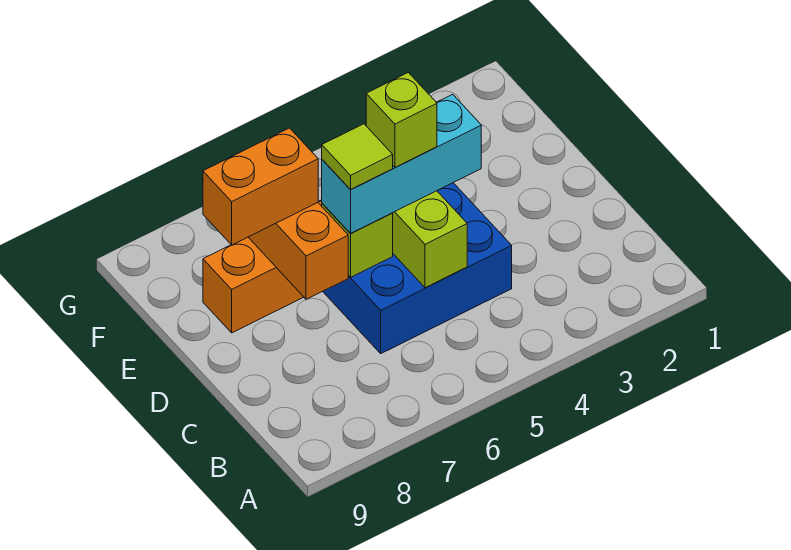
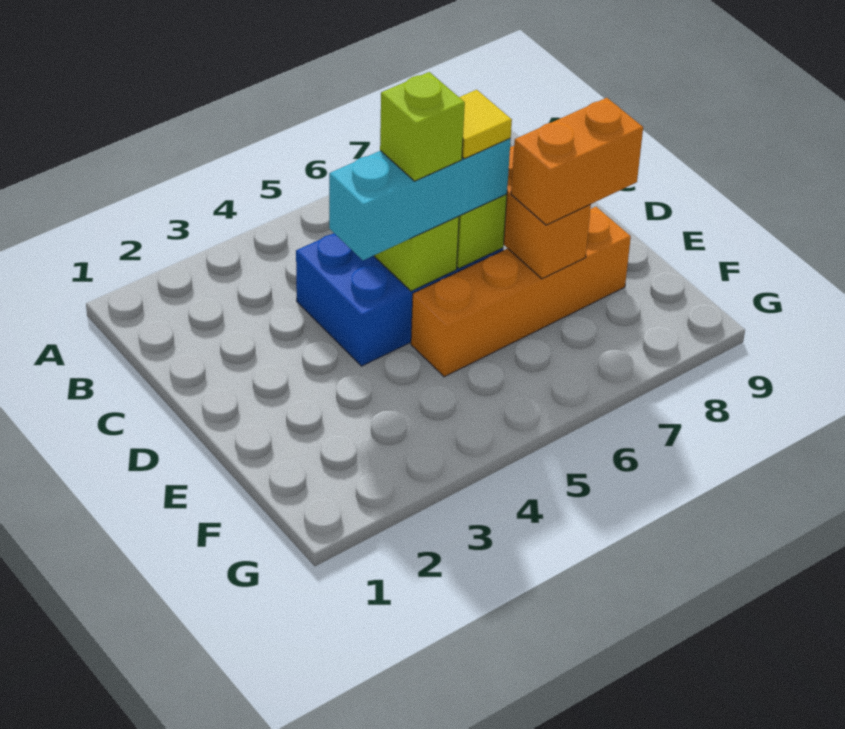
lime tile D6 level 4 -> yellow tile D6 level 4

